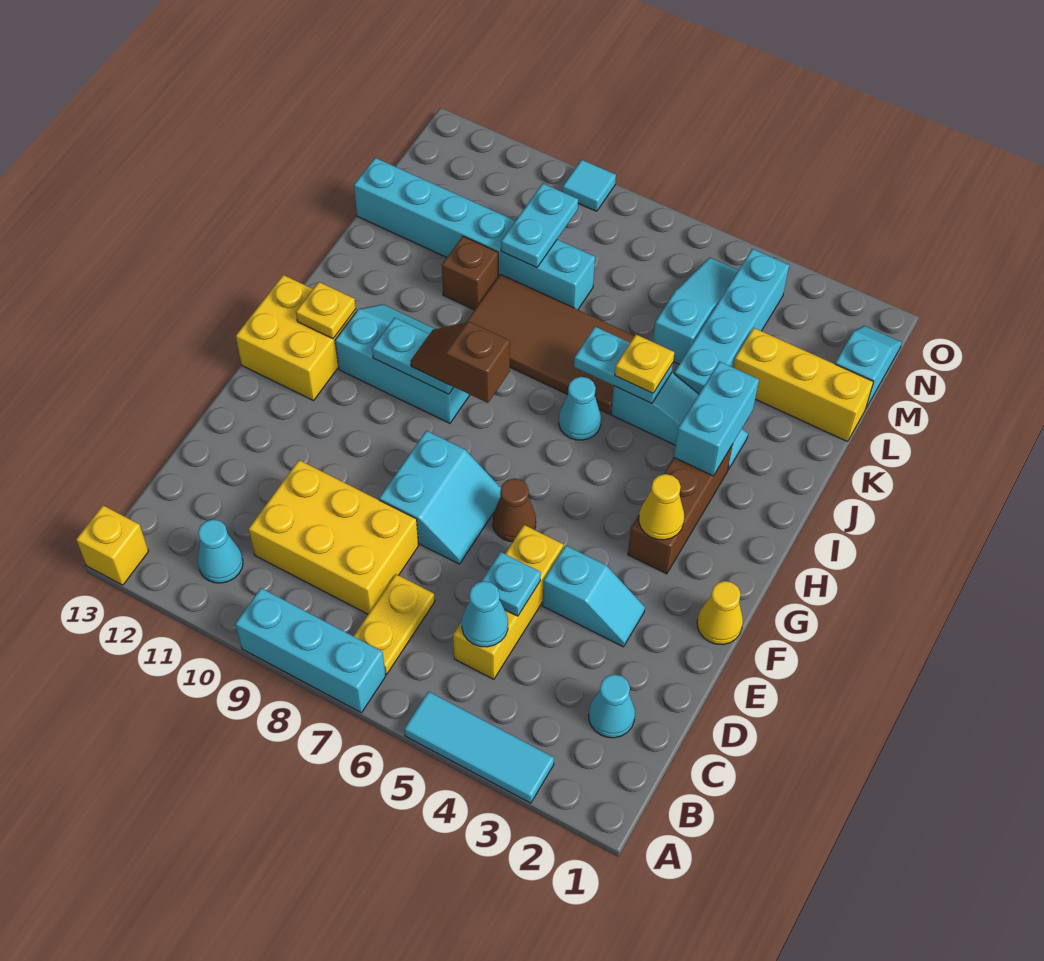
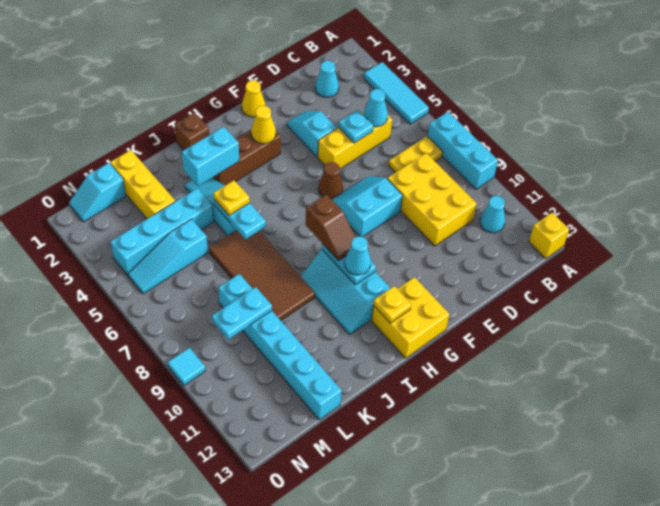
cyan cone I6 level 1 -> cyan cone H10 level 3
brown brick K10 level 1 -> brown brick I1 level 1

